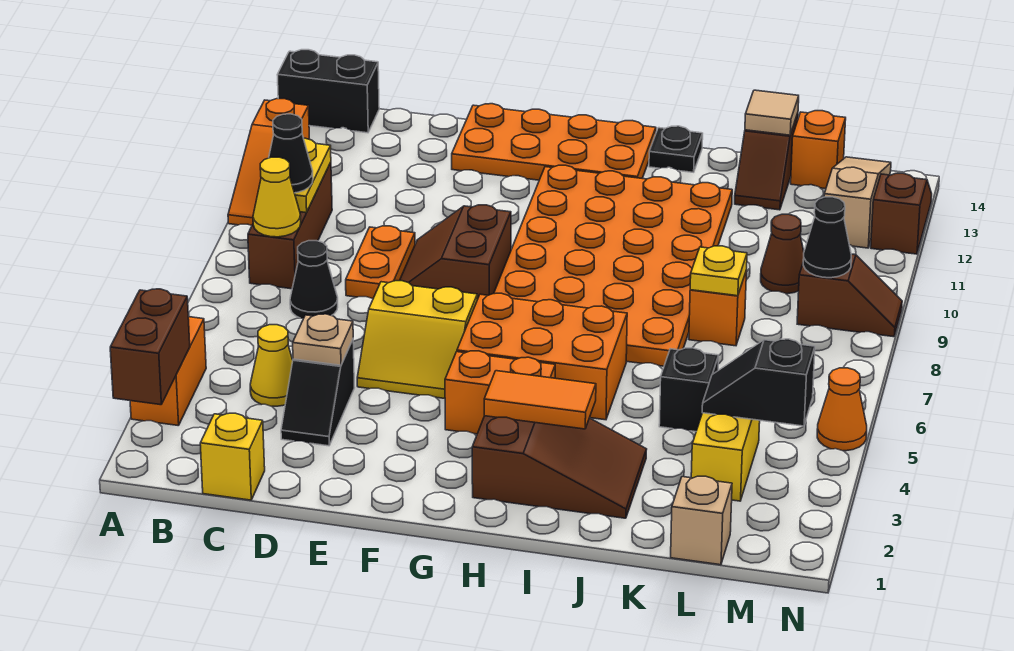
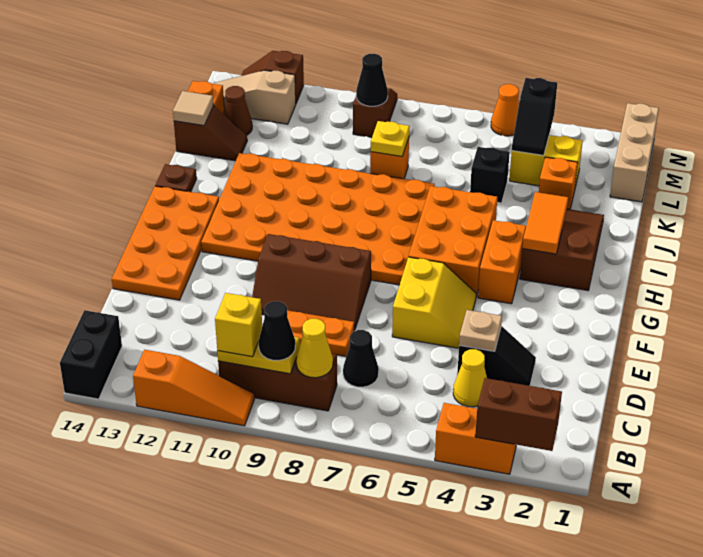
yellow brick C1 level 1 -> yellow brick B10 level 3
brown slope E8:F9 level 1 top F -> brown slope E8:F10 level 1 top F
black plate I14 level 1 -> brown plate I14 level 1
none -> orange brick K3 level 1
tan brick L1 level 1 -> tan brick L1:N1 level 1
brown cone L10 level 1 -> brown cone L13 level 1

